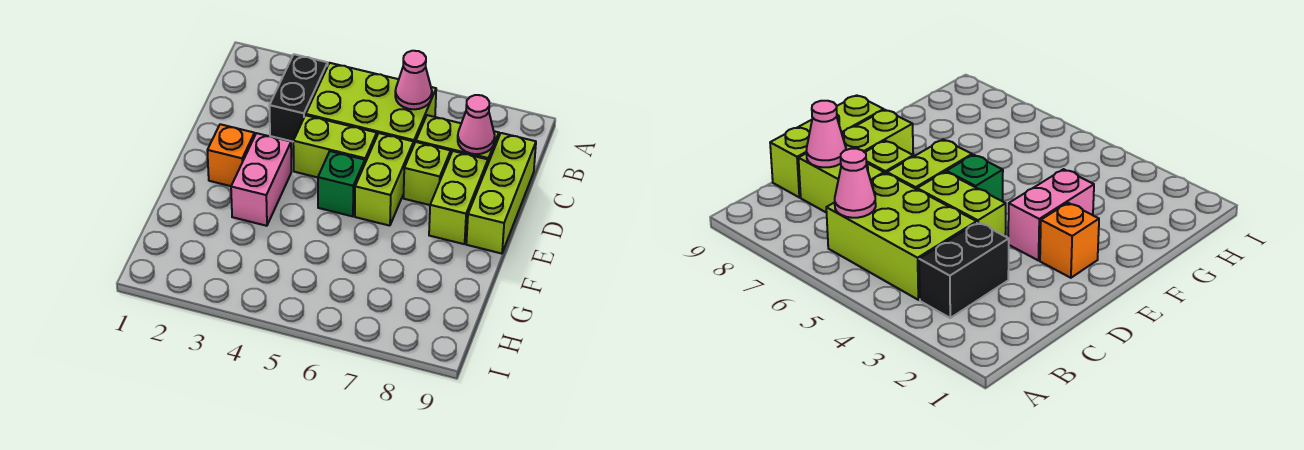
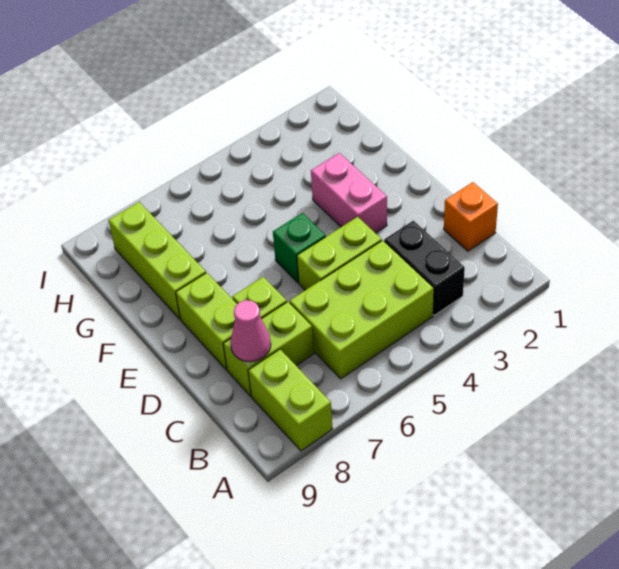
pink cone B6 level 2 -> none
lime brick C9:E9 level 1 -> lime brick F8:H8 level 1
lime brick D6:E6 level 1 -> lime brick A8:B8 level 1
orange brick E2 level 1 -> orange brick C1 level 1

